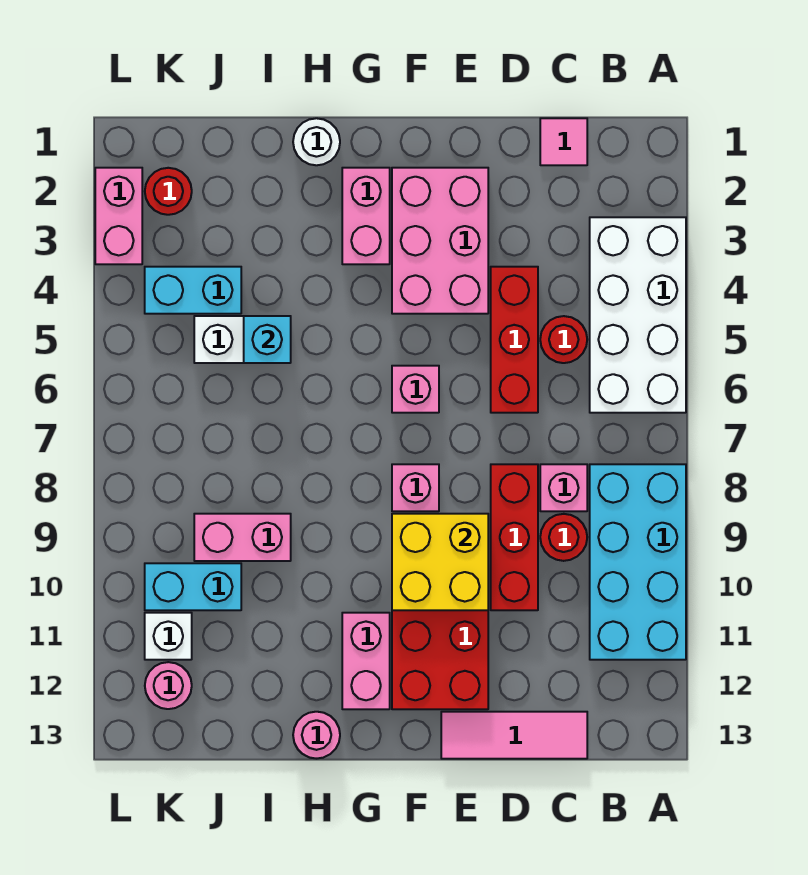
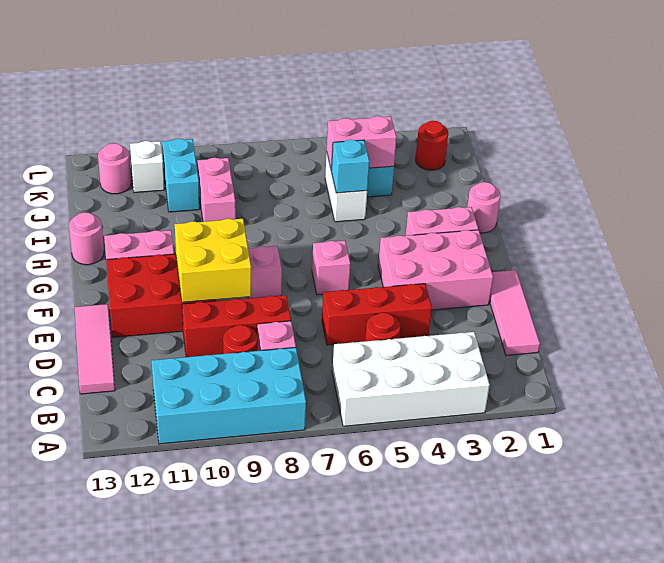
pink tile C1 level 1 -> pink tile C1:E1 level 1
white round brick H1 level 1 -> pink round brick H1 level 1
pink brick L2:L3 level 1 -> pink brick J4:J5 level 2

